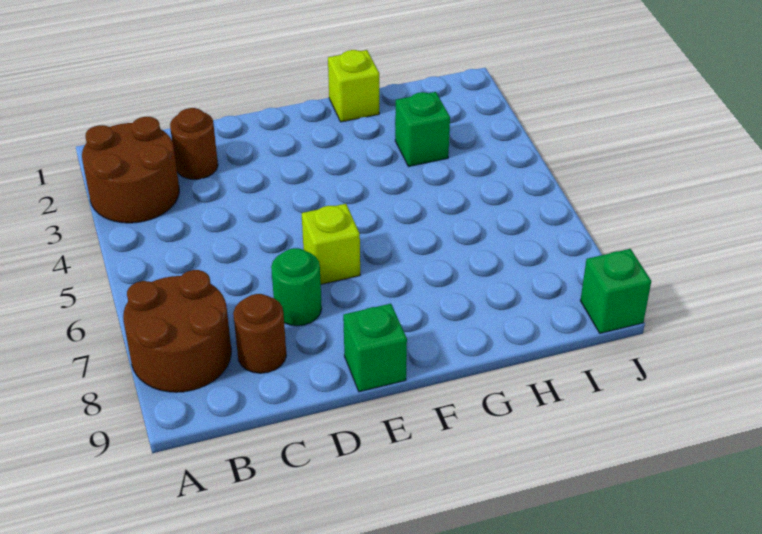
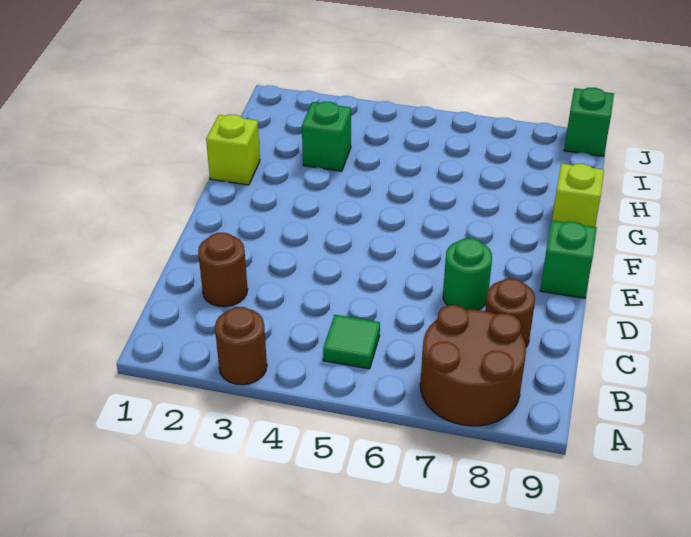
brown round brick A2:B3 level 1 -> brown round brick A3 level 1
none -> green tile B5 level 1
lime brick E6 level 1 -> lime brick G9 level 1

